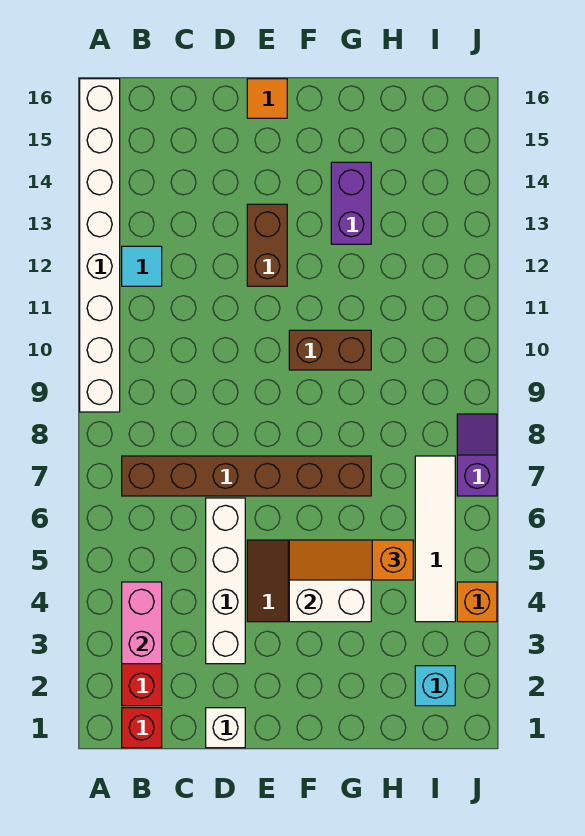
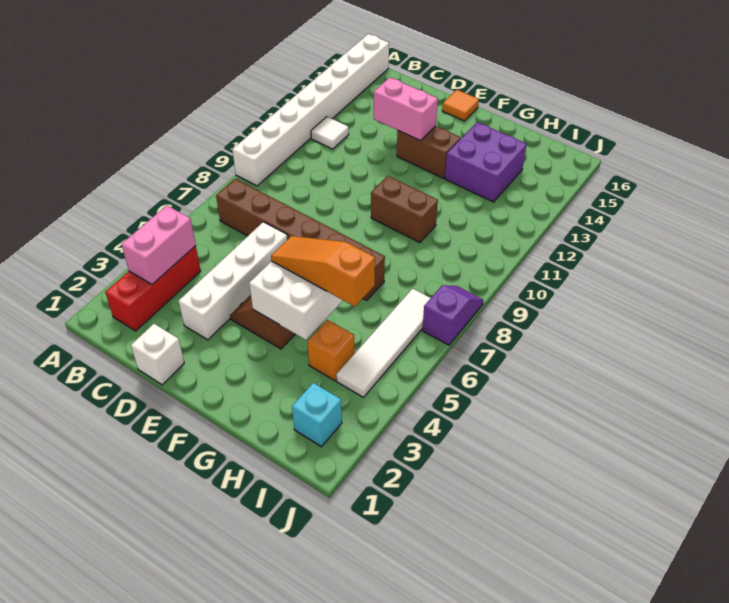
red brick B1 level 1 -> none
cyan tile B12 level 1 -> white tile B12 level 1
none -> pink brick D13:E13 level 2
brown brick E12:E13 level 1 -> brown brick E13:F13 level 1
purple brick G13:G14 level 1 -> purple brick G13:H14 level 1
orange brick J4 level 1 -> orange brick H4 level 1

